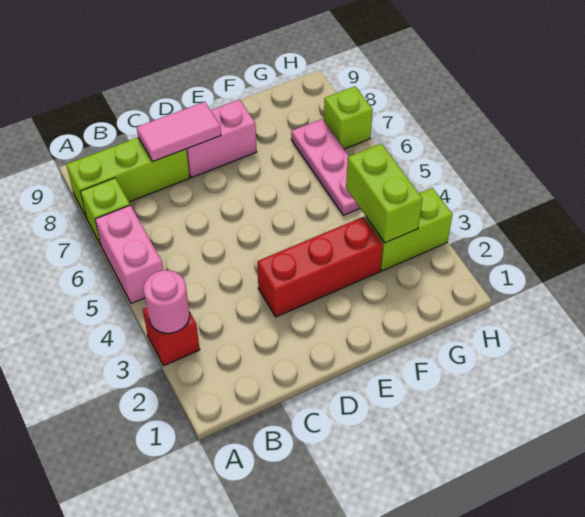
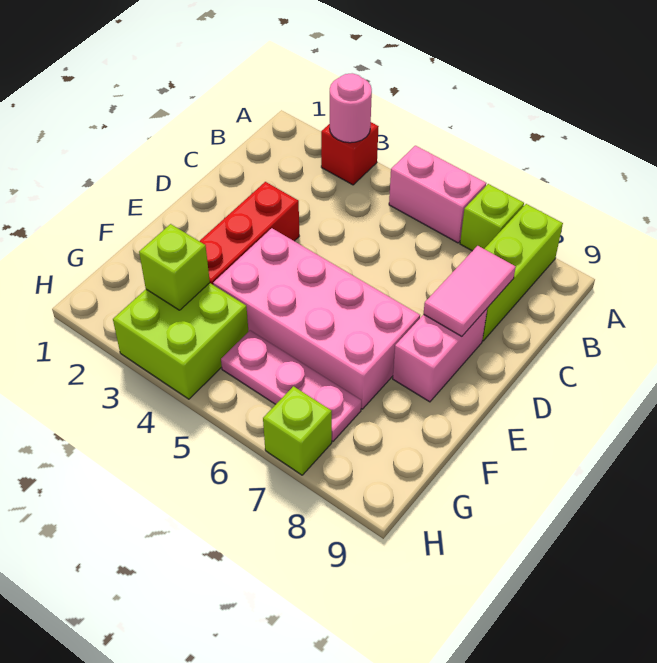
none -> pink brick E4:F7 level 1
lime brick G3:H3 level 1 -> lime brick G3:H4 level 1
lime brick G3:G4 level 2 -> lime brick G3 level 2

